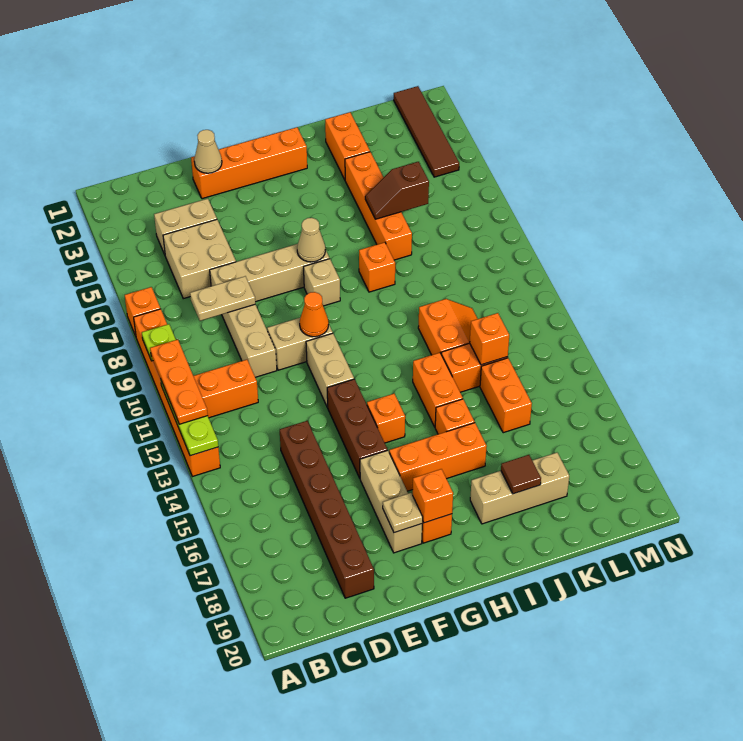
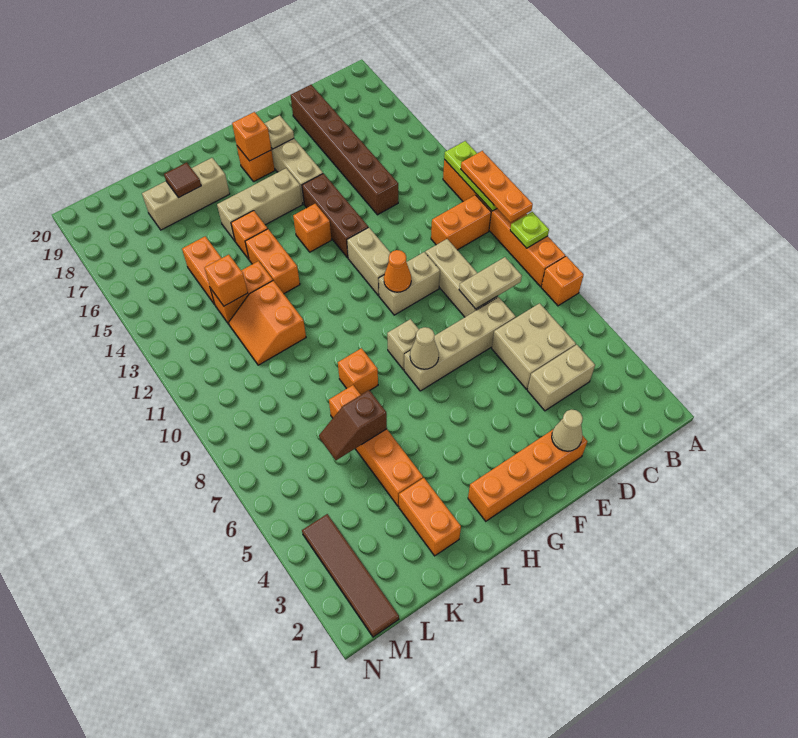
orange brick G16:I16 level 1 -> tan brick G16:I16 level 1
brown slope J6:K6 level 2 top K -> brown slope J6:K6 level 2 top J

